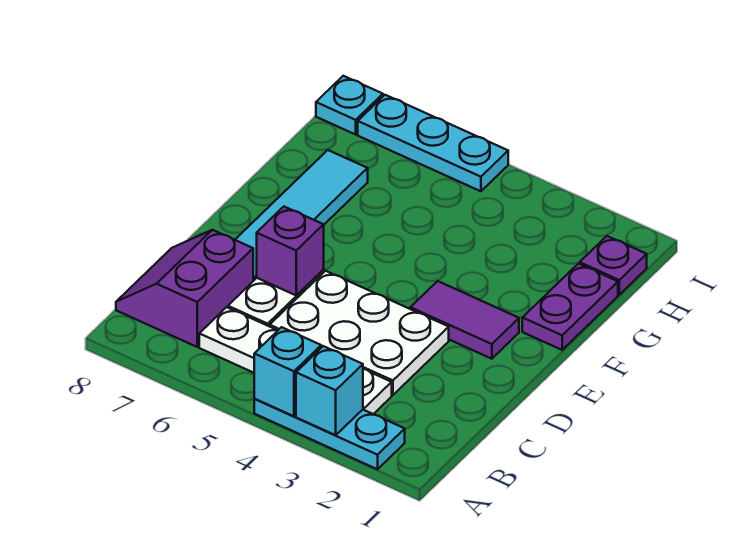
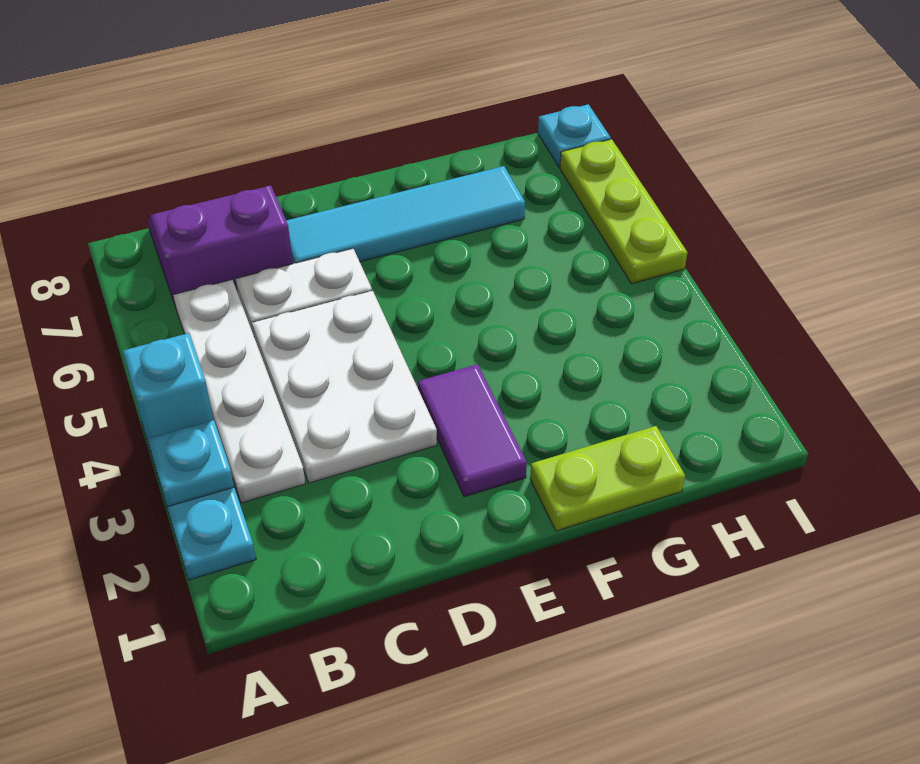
cyan brick A3 level 2 -> cyan plate A3 level 2
purple brick D6 level 2 -> none
purple plate F1:G1 level 1 -> lime plate F1:G1 level 1
purple plate H1 level 1 -> none
cyan plate I5:I7 level 1 -> lime plate I5:I7 level 1

